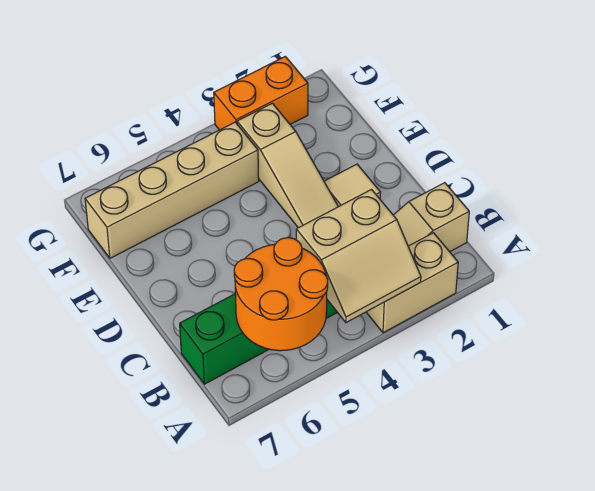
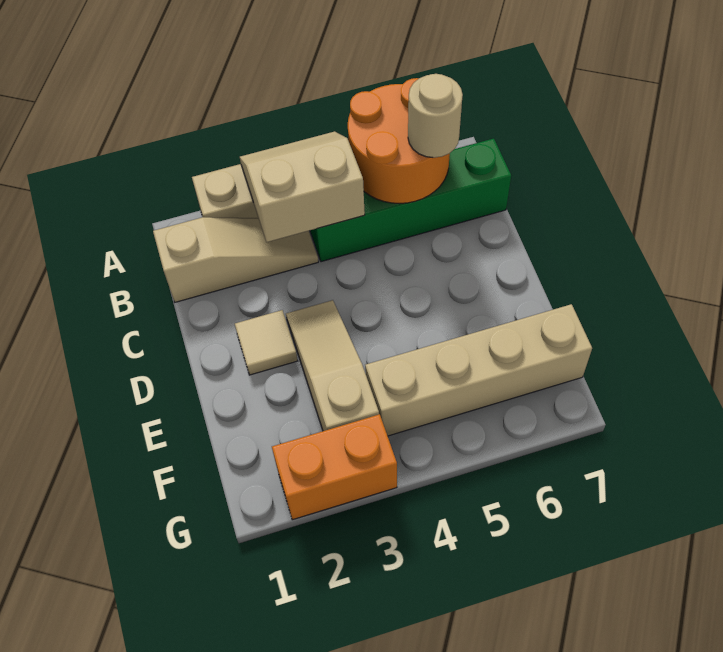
none -> tan round brick B6 level 3

